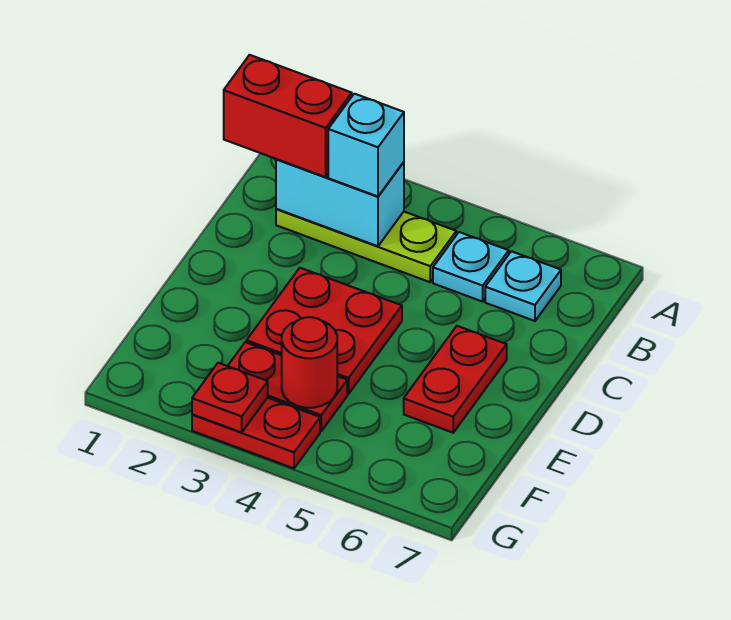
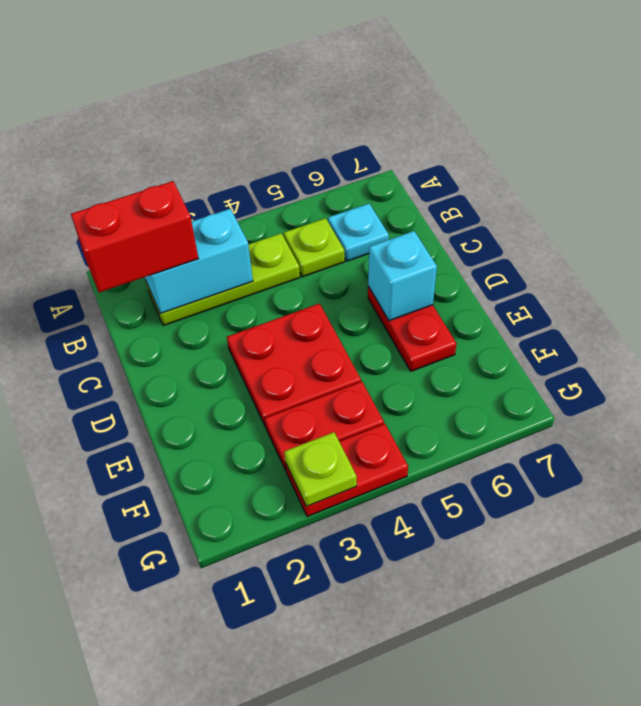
cyan brick B3 level 3 -> cyan brick D6 level 2
cyan plate B5 level 1 -> lime plate B5 level 1
red round brick F4 level 2 -> none
red plate G3 level 2 -> lime plate G3 level 2

